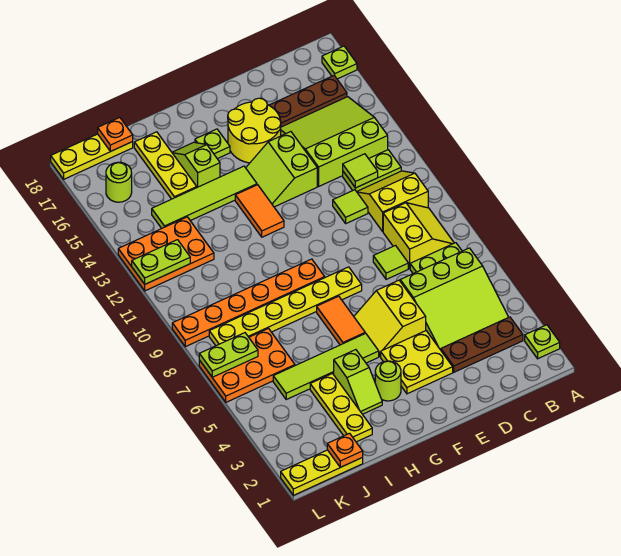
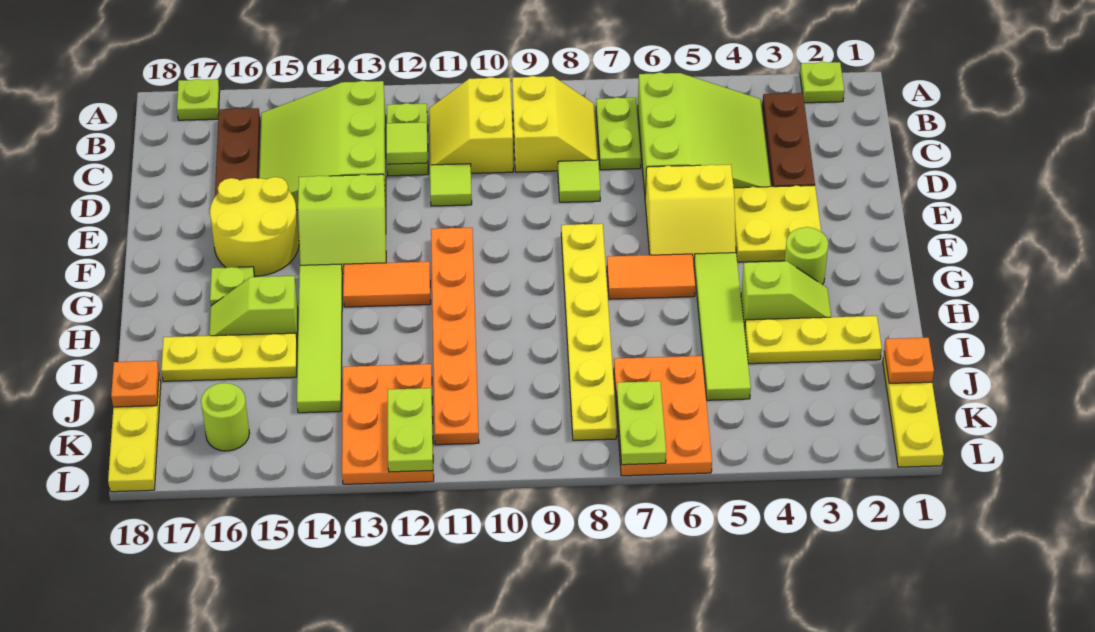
yellow slope B8:C9 level 1 top C -> yellow slope B8:C9 level 1 top 9
orange plate G9:L9 level 1 -> orange plate F11:K11 level 1

